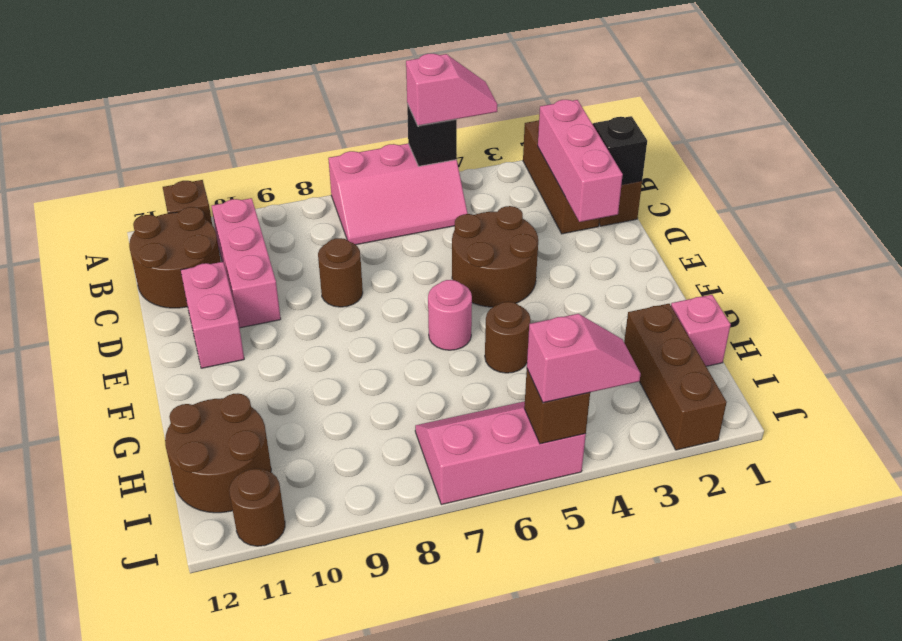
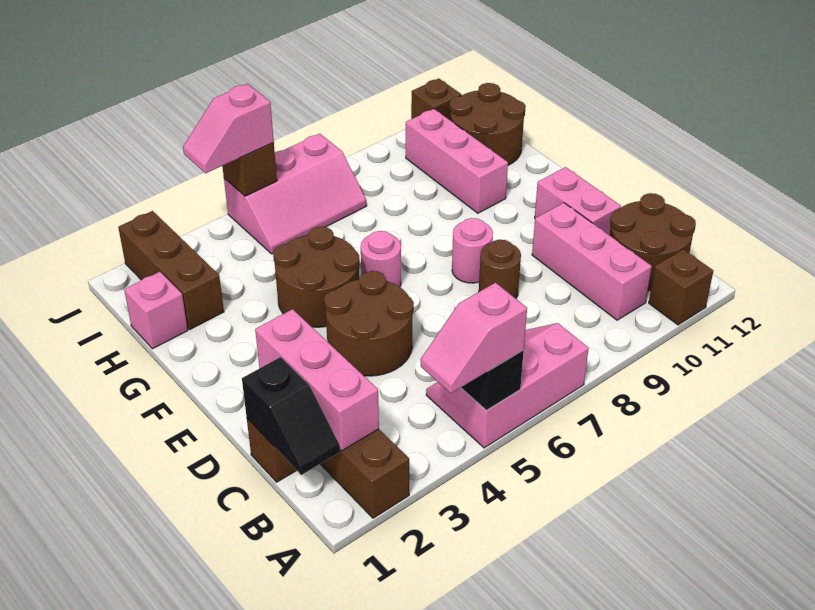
none -> pink round brick E8 level 1
brown round brick G5 level 1 -> brown round brick F4:G5 level 1
none -> pink brick G10:I10 level 1
brown round brick J11 level 1 -> brown brick J11 level 1

